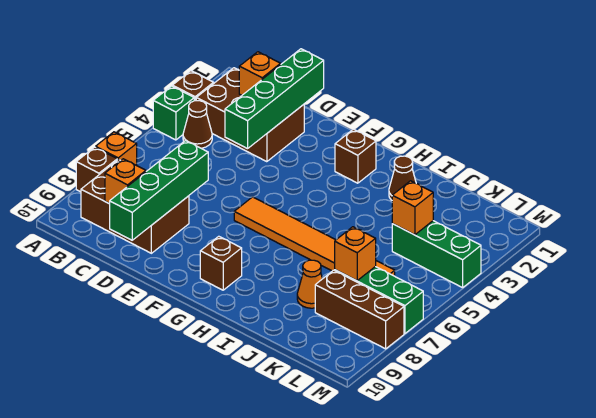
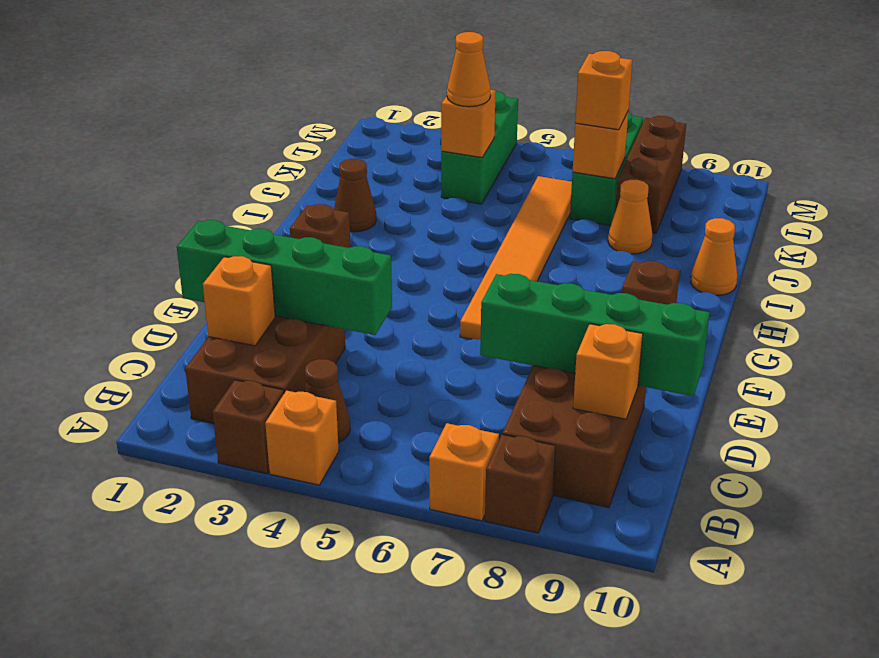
green brick A4 level 1 -> orange brick A4 level 1
none -> orange cone I10 level 1
none -> orange cone K4 level 3
none -> orange brick K7 level 3

